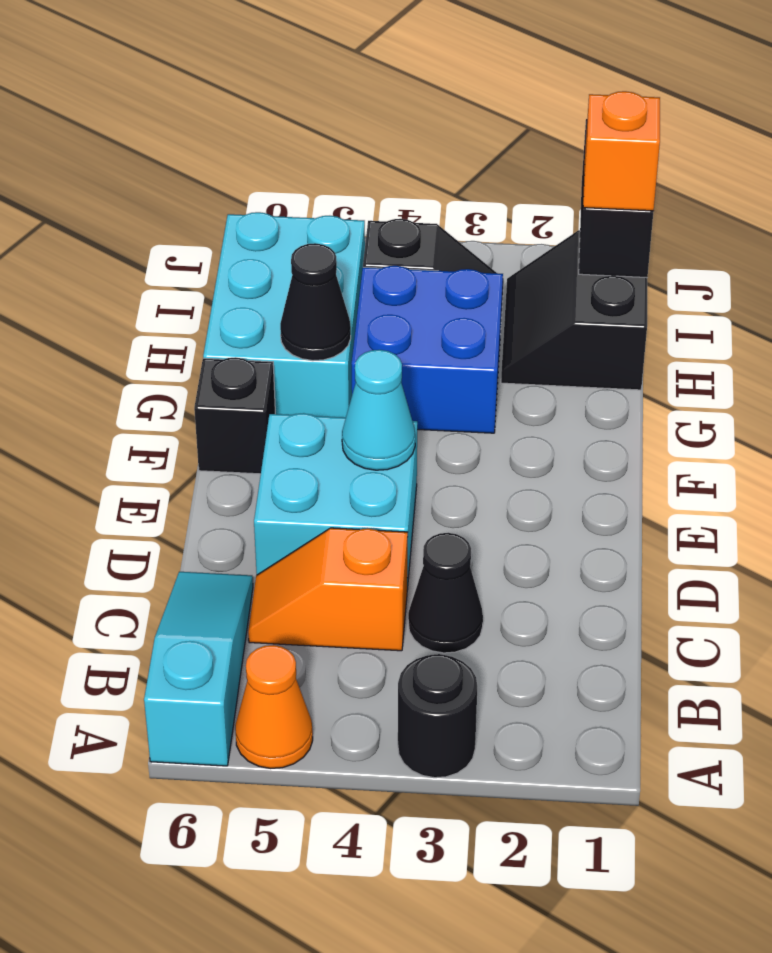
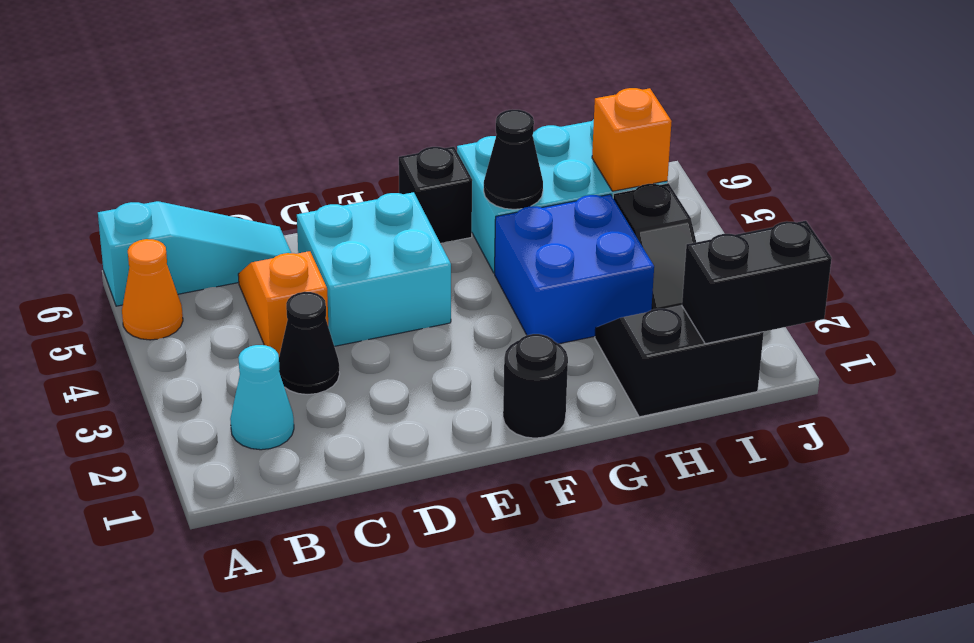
black round brick A3 level 1 -> black round brick F1 level 1
cyan cone E4 level 2 -> cyan cone B2 level 1
orange brick I1 level 3 -> orange brick I5 level 2

